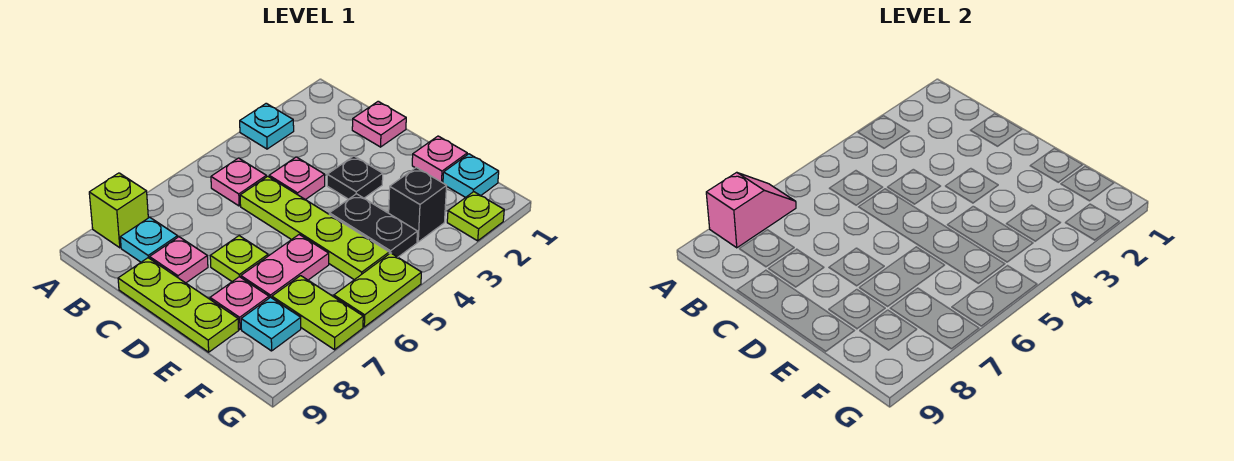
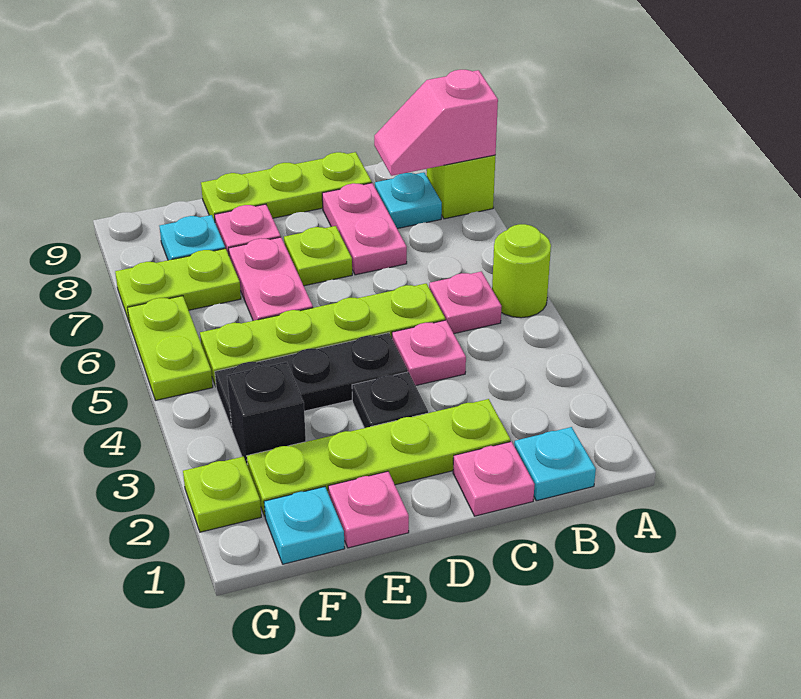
cyan plate A3 level 1 -> cyan plate B1 level 1
none -> lime round brick A5 level 1
pink slope A7:A8 level 2 top 8 -> pink slope A8:B8 level 2 top A
none -> lime plate C2:F2 level 1
pink plate C8 level 1 -> pink plate C7:C8 level 1
black plate E4:F4 level 1 -> black plate D4:F4 level 1

